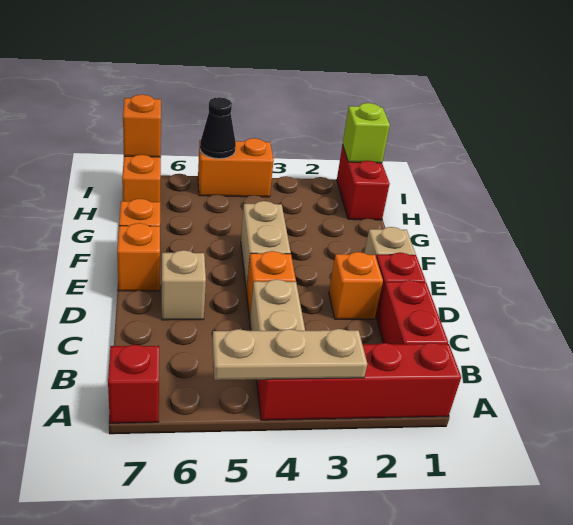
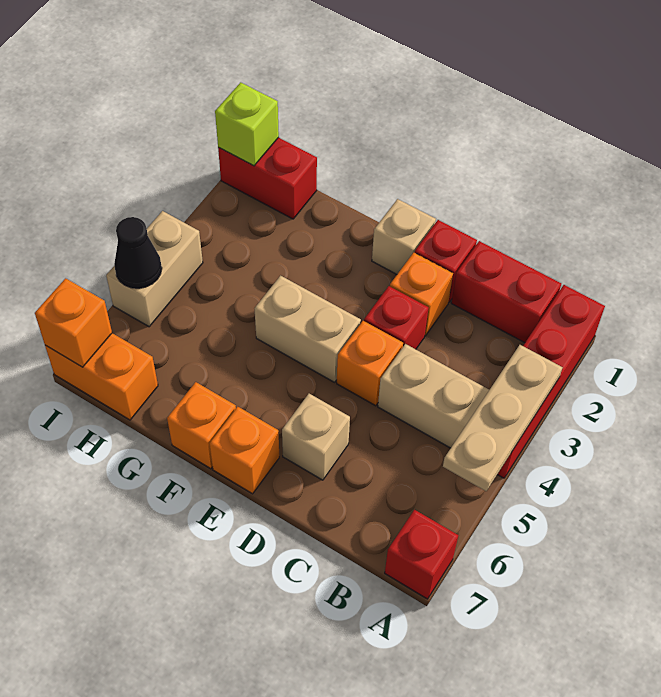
none -> red brick D3 level 1
orange brick I4:I5 level 1 -> tan brick I4:I5 level 1

